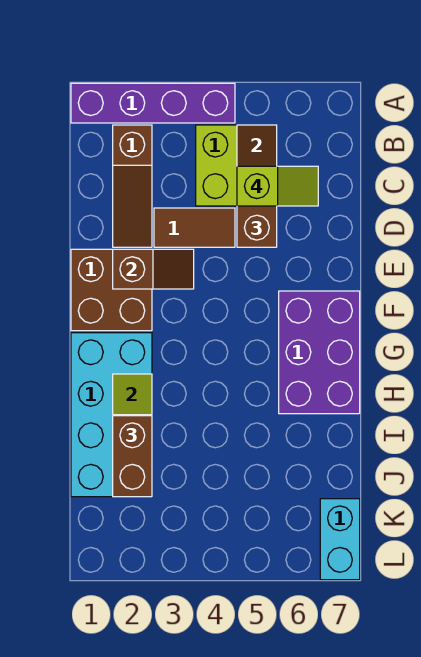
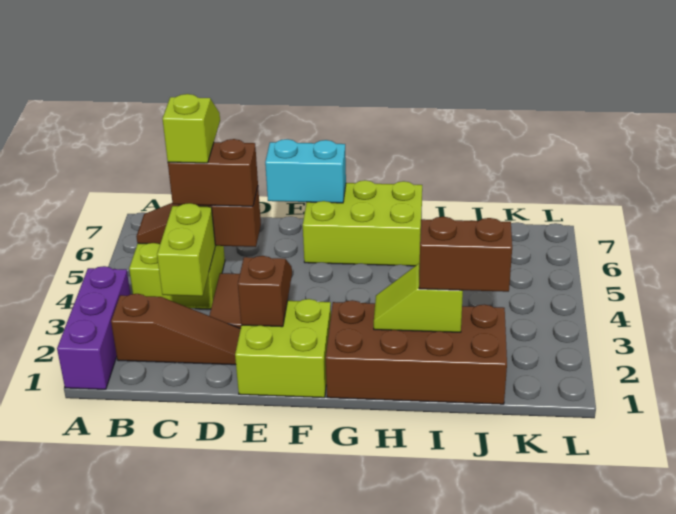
purple brick A1:A4 level 1 -> purple brick A1:A3 level 1
none -> lime brick C3:C4 level 2
brown brick E1:F2 level 1 -> lime brick E1:F2 level 1
purple brick F6:H7 level 1 -> lime brick F6:H7 level 1
cyan brick G1:J2 level 1 -> brown brick G1:J2 level 1
cyan brick K7:L7 level 1 -> cyan brick E7:F7 level 2

